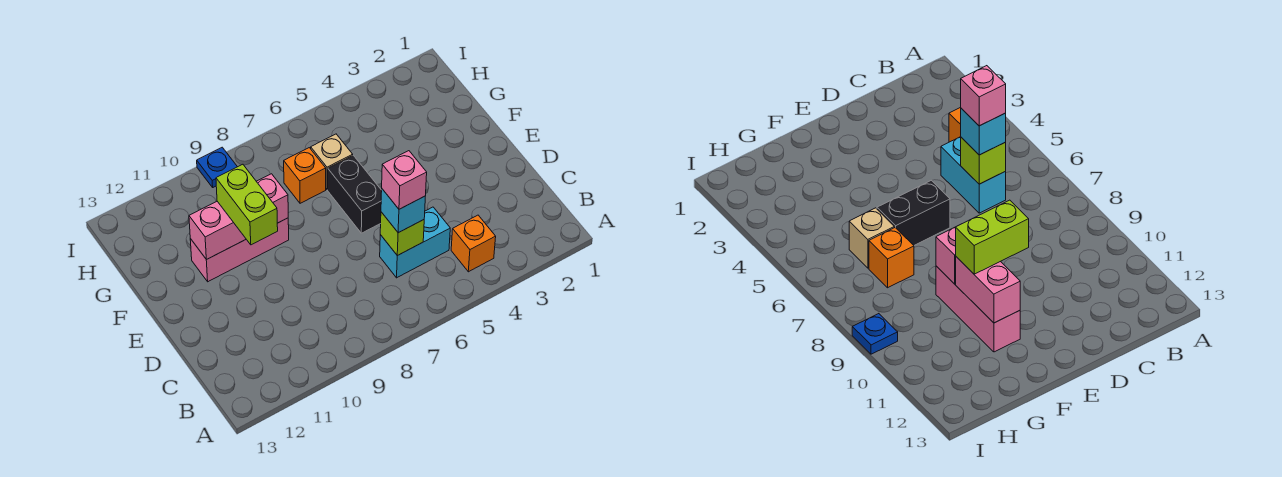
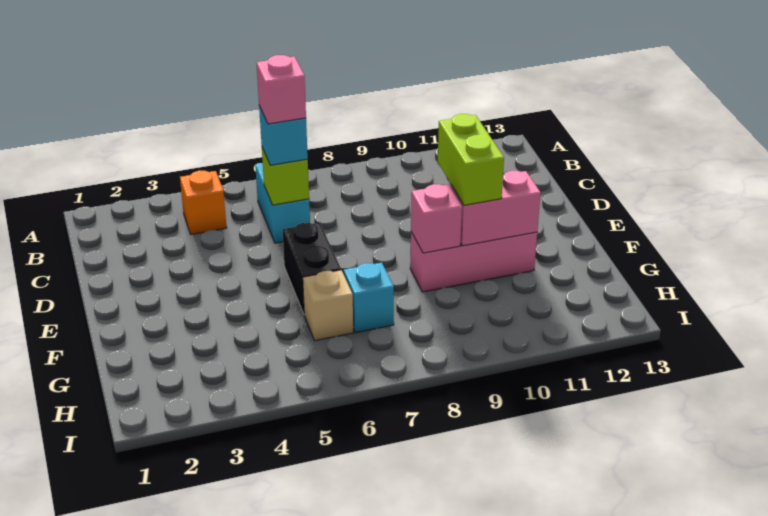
cyan brick C5:C6 level 1 -> cyan brick B6:C6 level 1
orange brick G7 level 1 -> cyan brick G7 level 1
blue plate I9 level 1 -> none

